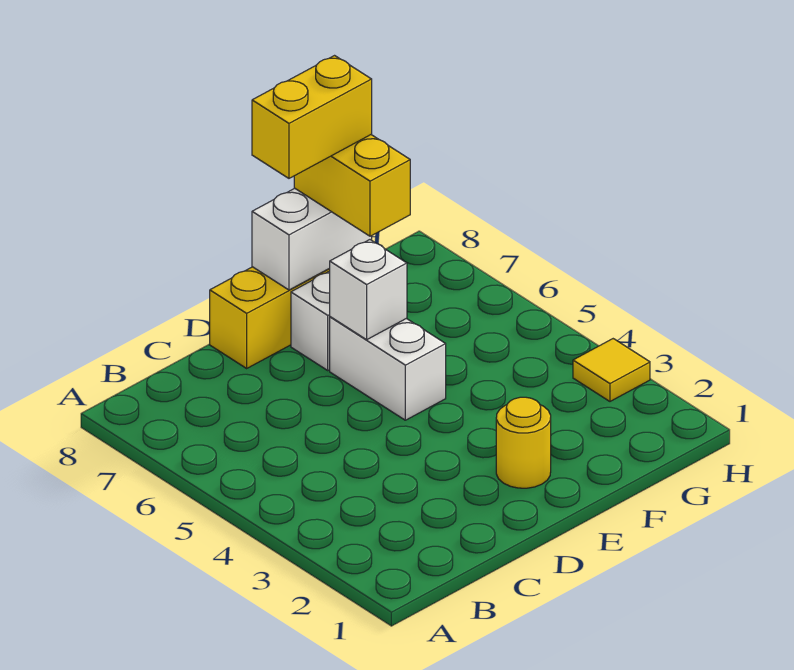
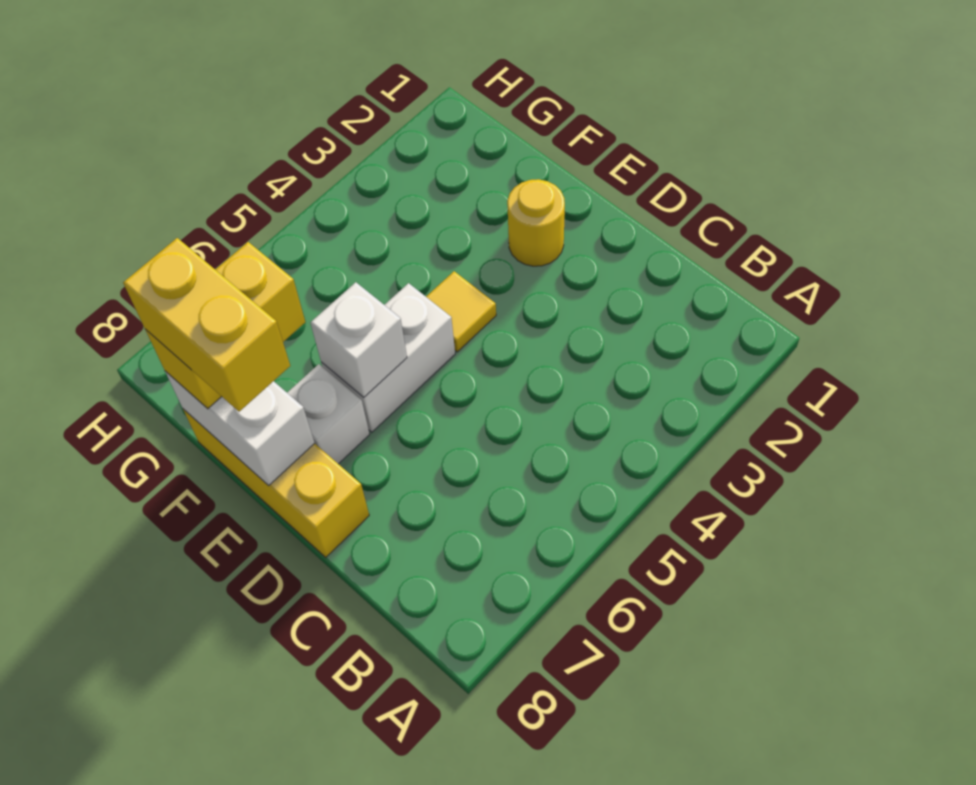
yellow tile H3 level 1 -> yellow tile E4 level 1

